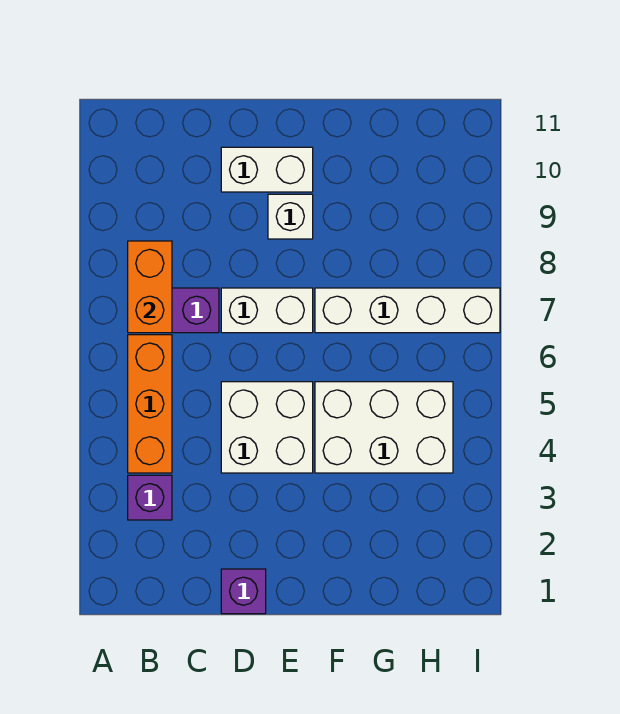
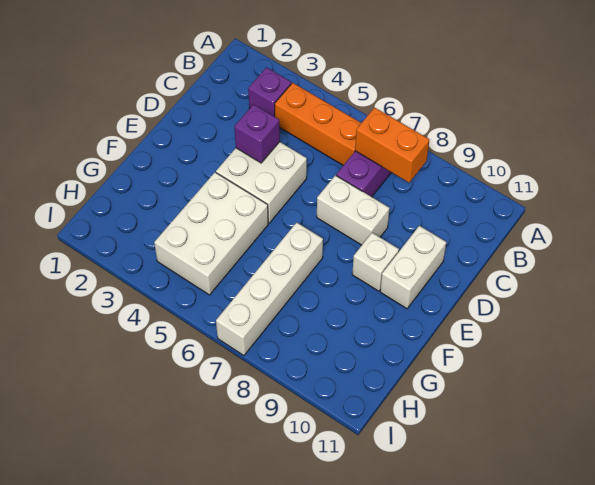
purple brick D1 level 1 -> purple brick D4 level 2
white brick D7:E7 level 1 -> white brick D7:D8 level 1

